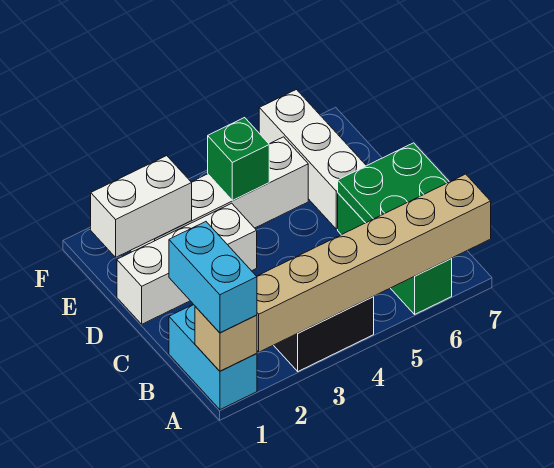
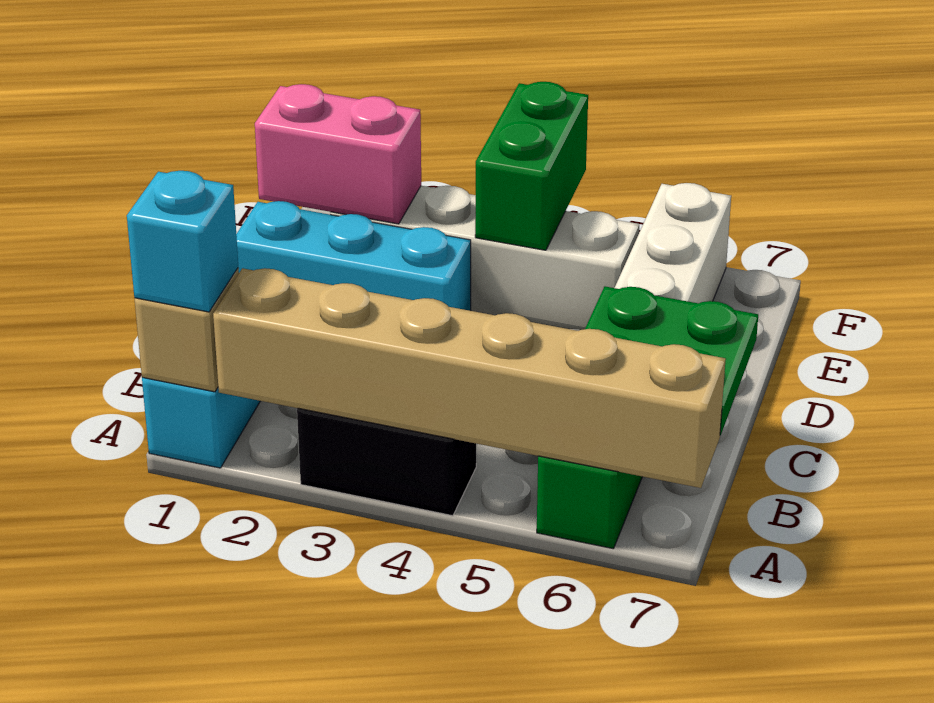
cyan brick A1:B1 level 3 -> cyan brick A1 level 3
white brick D1:D3 level 1 -> cyan brick D1:D3 level 1
white brick E1:E2 level 2 -> pink brick E1:E2 level 2
green brick E4 level 2 -> green brick E4:F4 level 2

